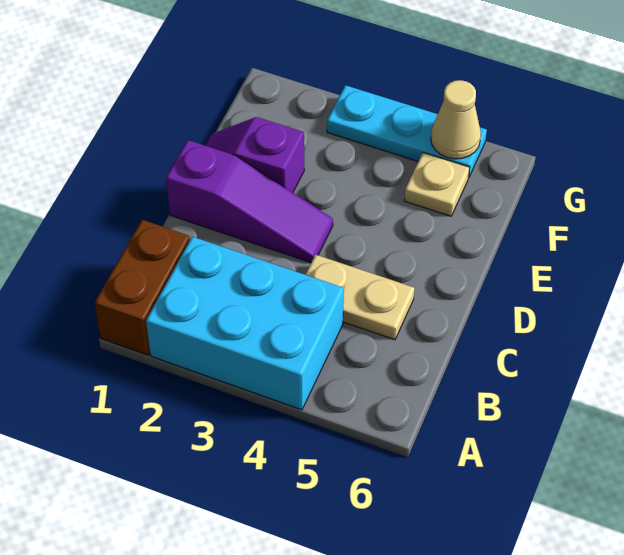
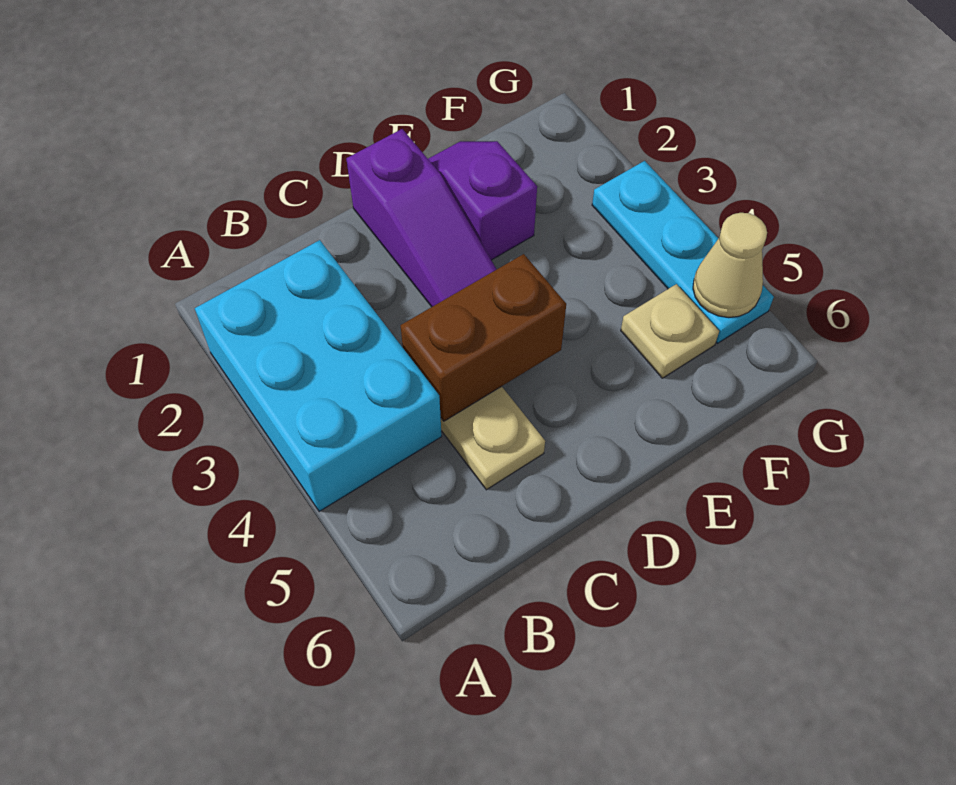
brown brick A1:B1 level 1 -> brown brick C4:D4 level 2

